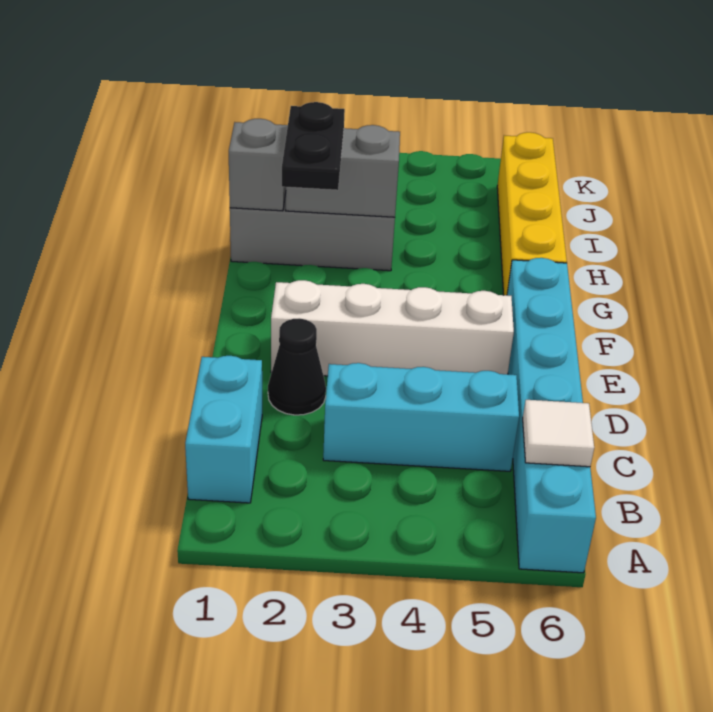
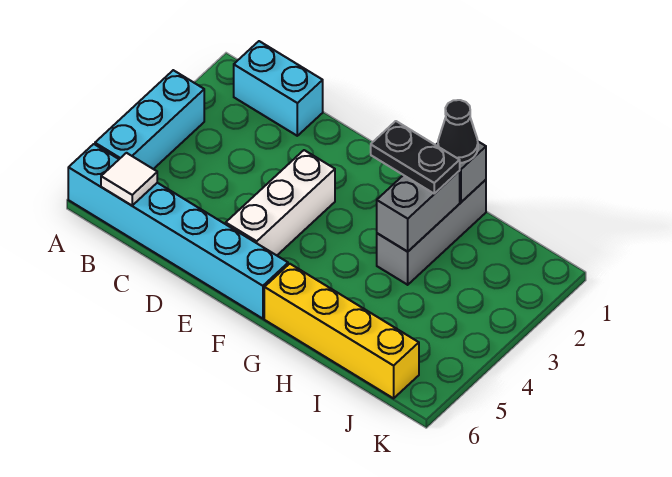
cyan brick C3:C5 level 1 -> cyan brick A3:A5 level 1
black cone D2 level 1 -> black cone H1 level 3
white brick E2:E5 level 1 -> white brick E3:E5 level 1

